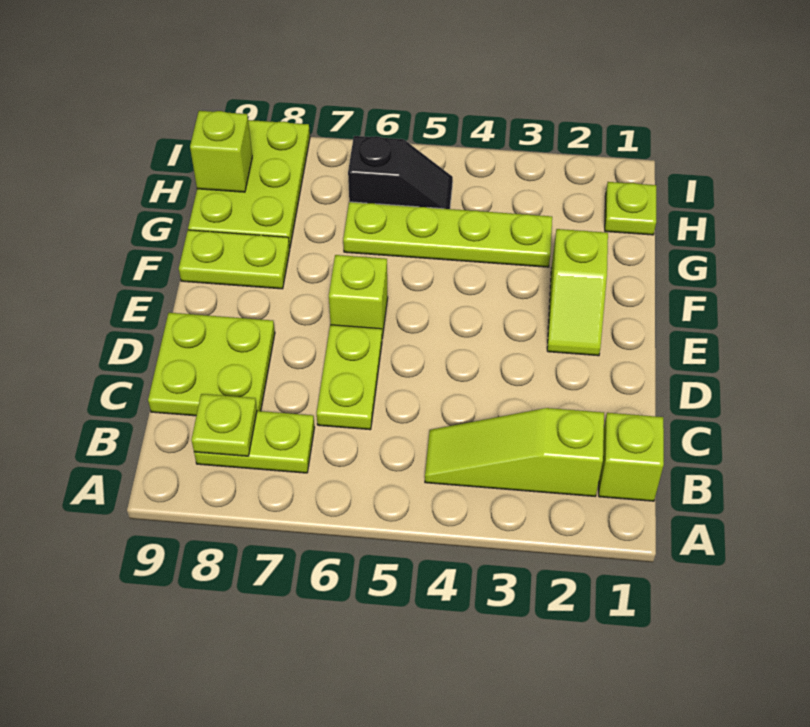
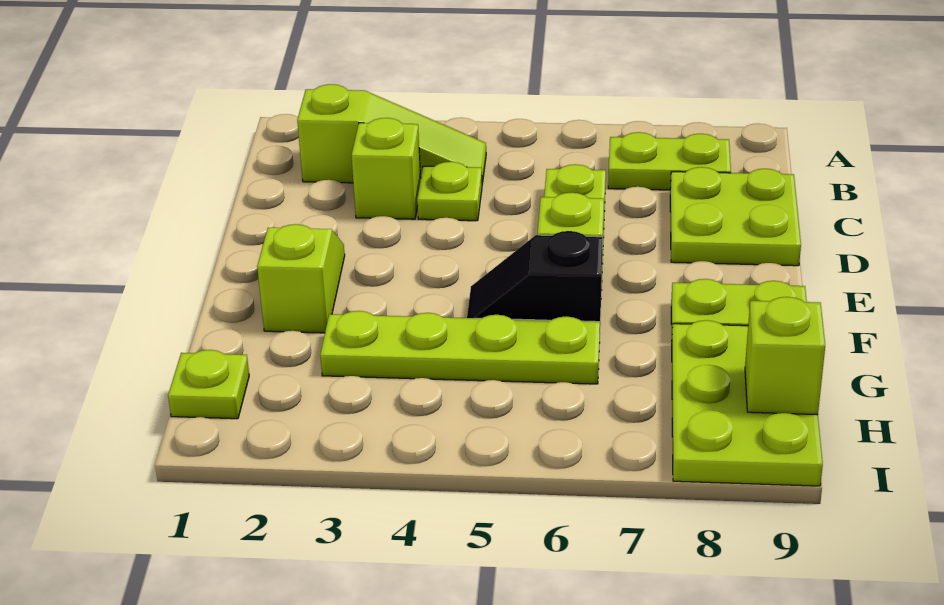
lime brick B1 level 1 -> lime brick C3 level 1
lime plate B8 level 2 -> lime plate C4 level 1
black slope H5:H6 level 1 top 6 -> black slope F5:F6 level 1 top 6

